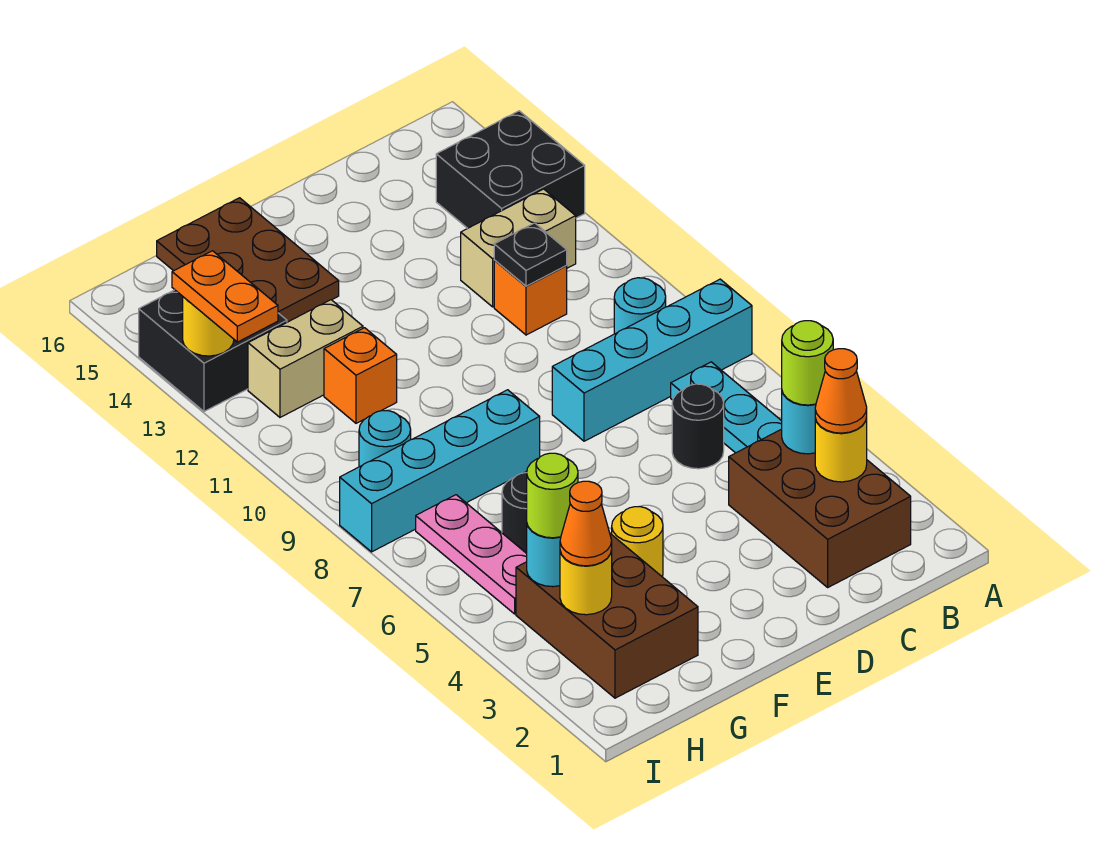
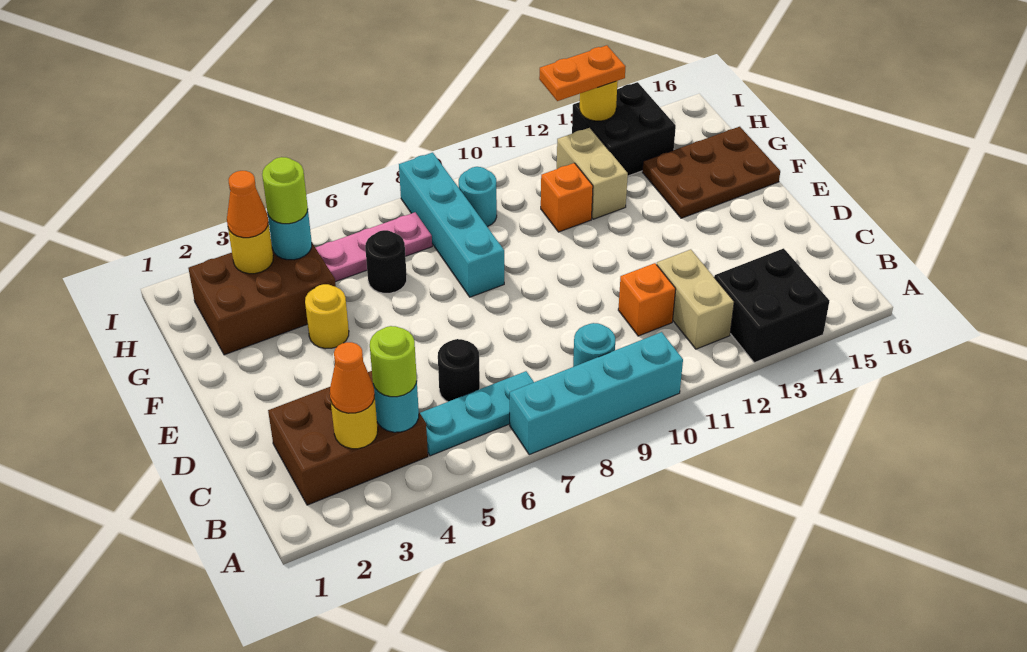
cyan brick A8:D8 level 1 -> cyan brick A7:A10 level 1
black plate C11 level 2 -> none

